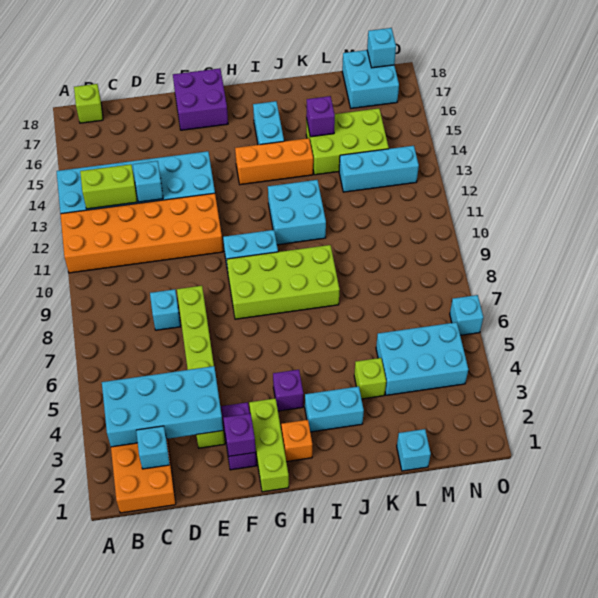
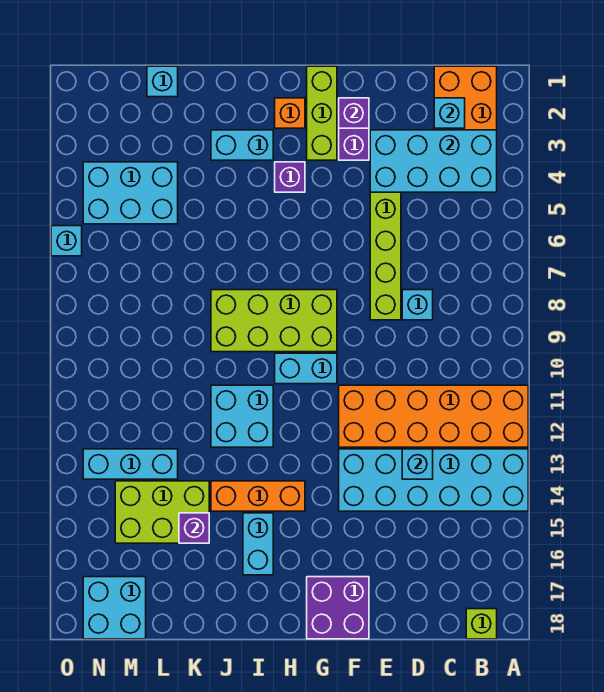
lime brick B13:C13 level 2 -> none
lime brick K4 level 1 -> none
cyan brick N18 level 2 -> none

